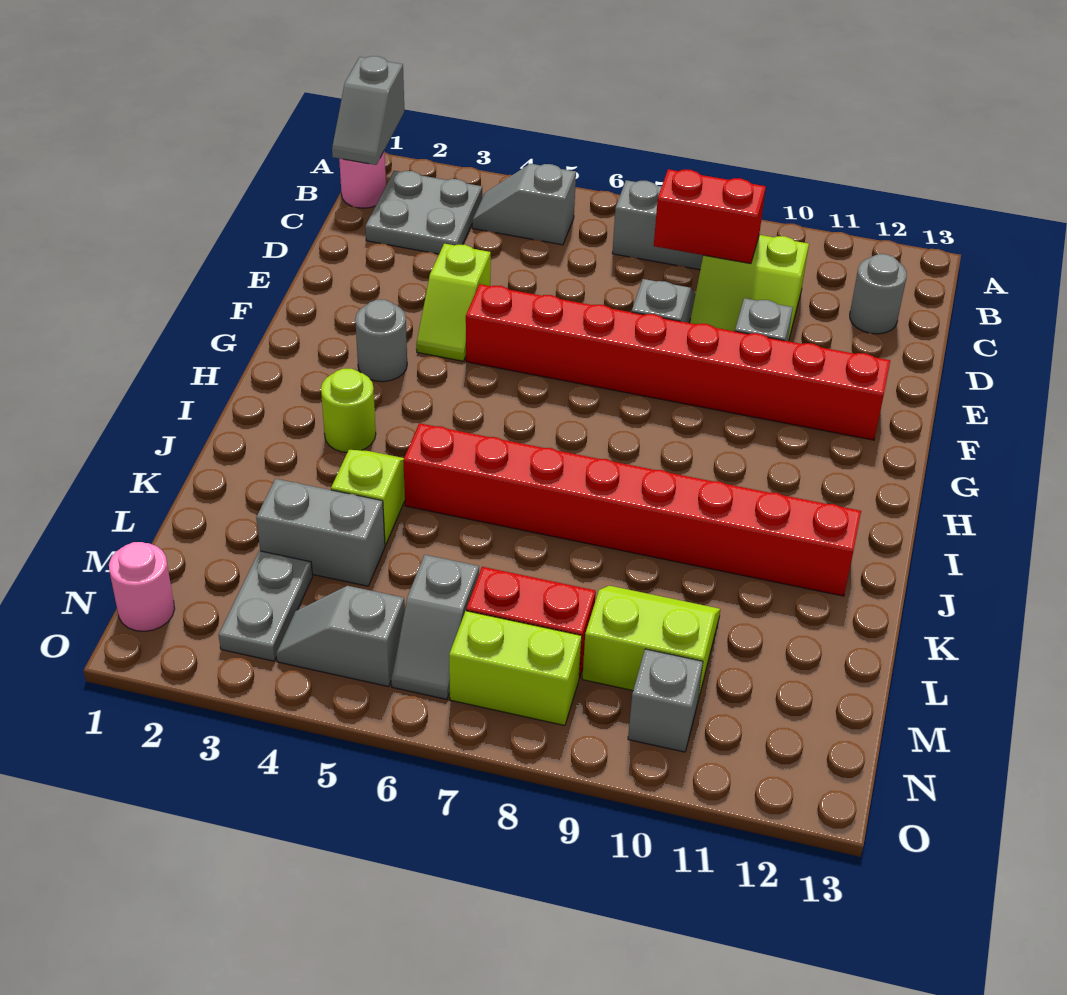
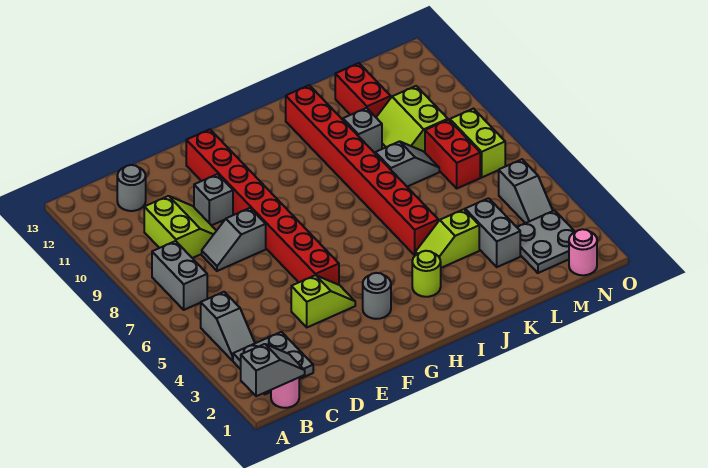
red brick C8:C9 level 2 -> red brick L11:L12 level 1
grey plate M3:N3 level 1 -> grey plate M2:N3 level 1
grey slope M6:N6 level 1 top M -> grey slope K8:L8 level 1 top K
grey brick N10 level 1 -> grey brick K10 level 1

